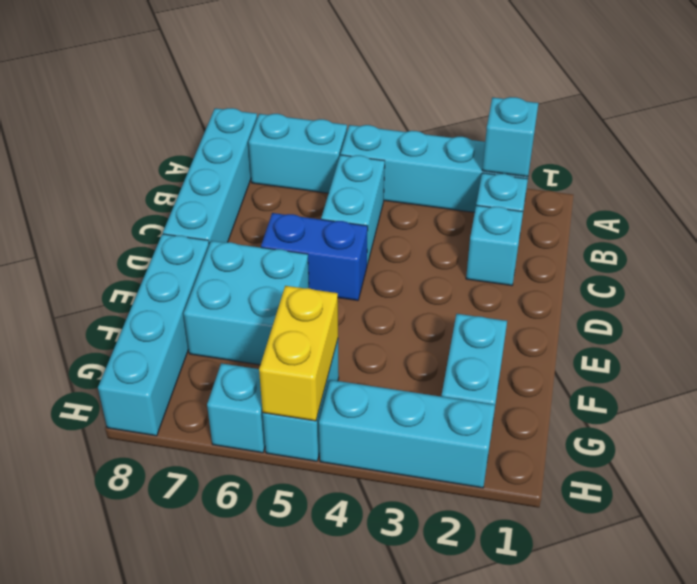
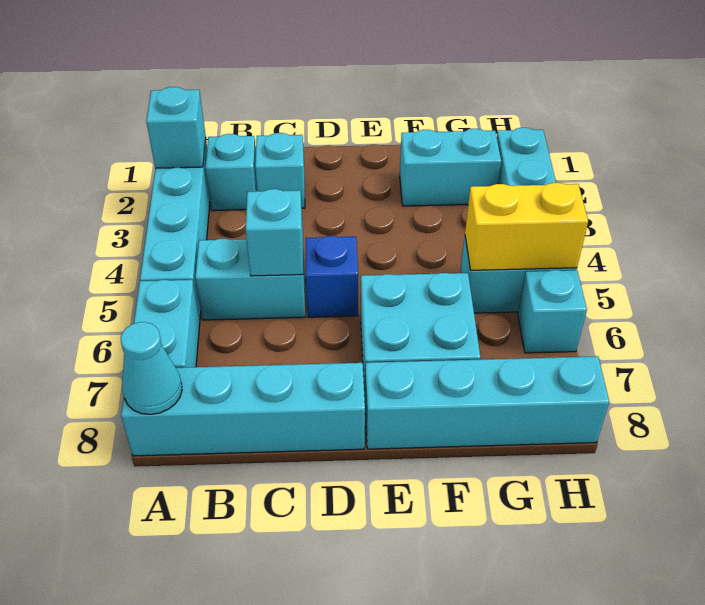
none -> cyan cone A8 level 2
none -> cyan brick C5 level 2
blue brick D5:D6 level 1 -> blue brick D5 level 1

